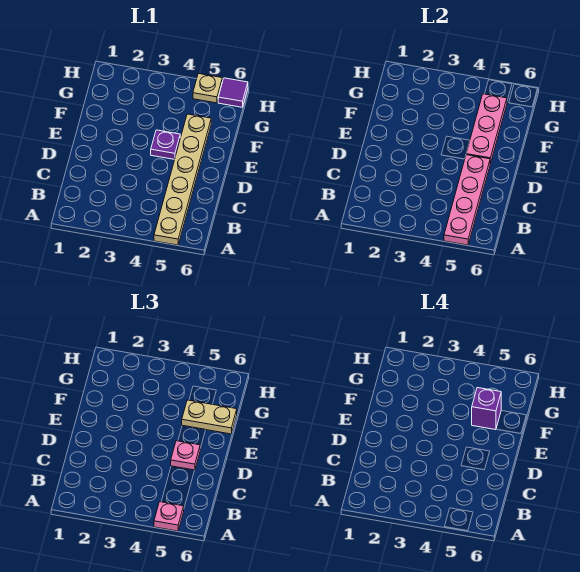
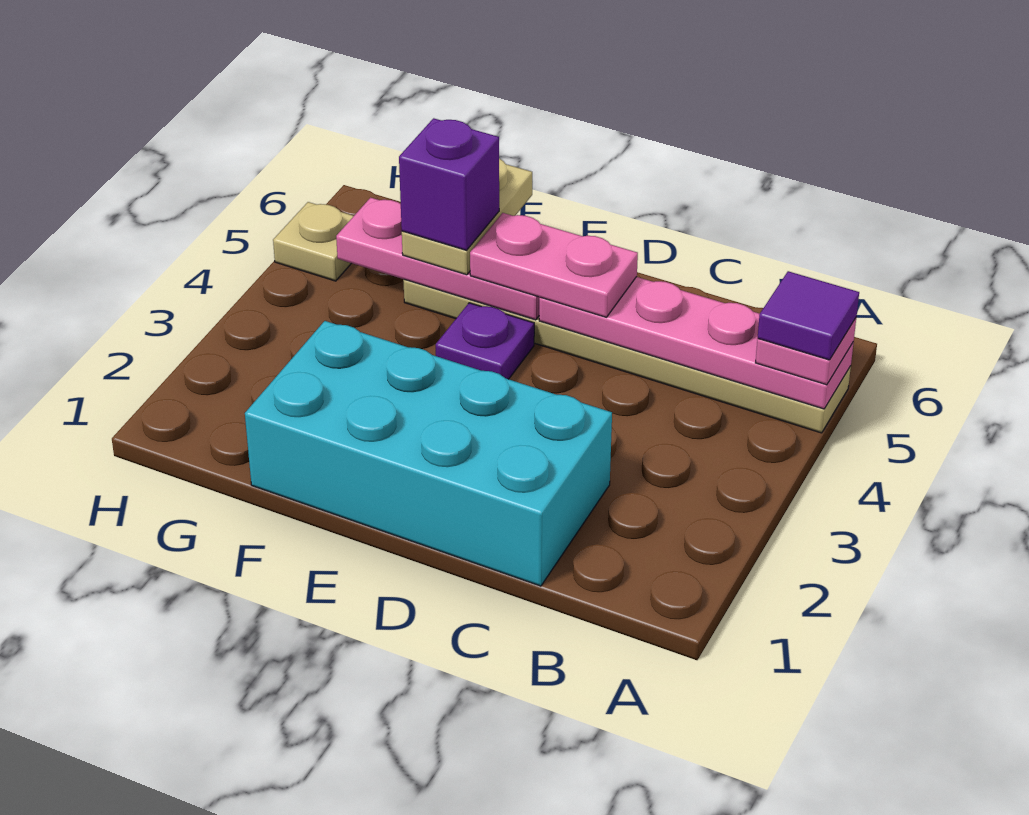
none -> cyan brick C1:F2 level 1
pink plate D5 level 3 -> pink plate D5:E5 level 3
purple tile H6 level 1 -> purple tile A5 level 4

